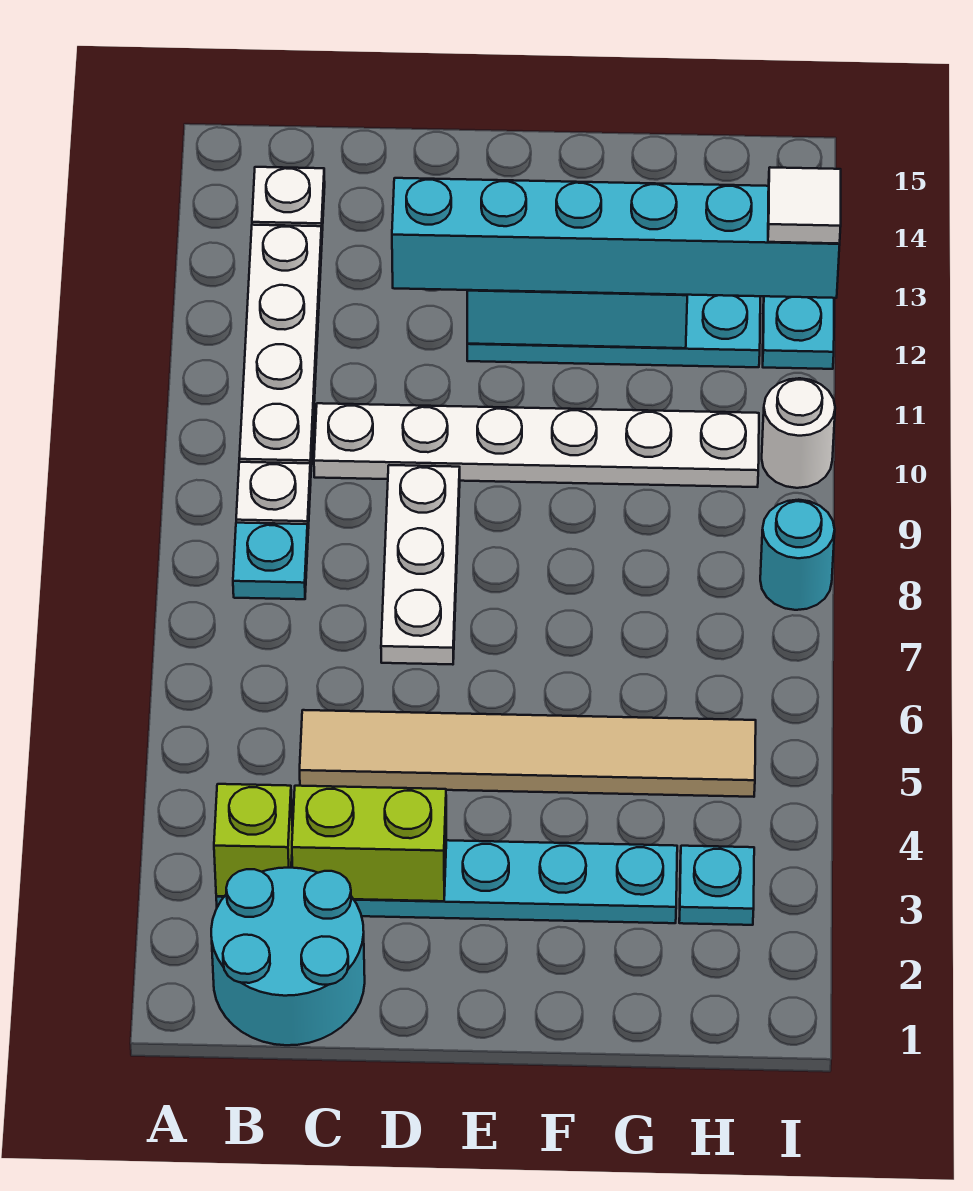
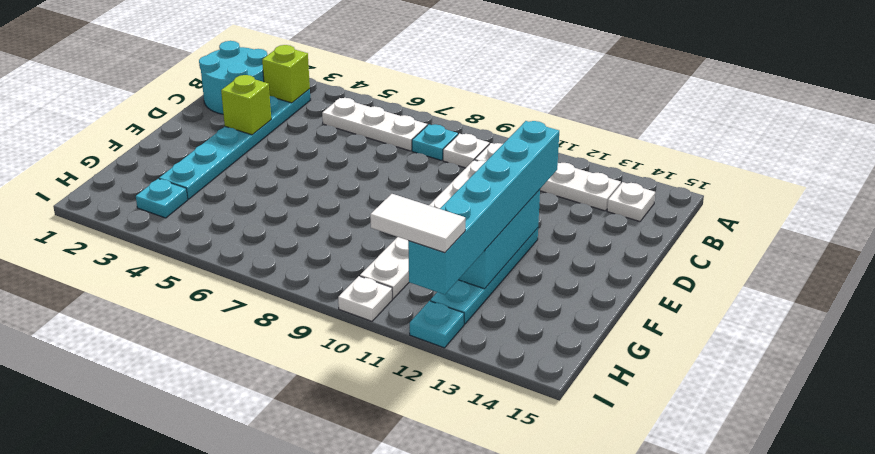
lime brick C3:D3 level 2 -> lime brick D3 level 2
tan tile C5:H5 level 1 -> none
white plate D7:D9 level 1 -> white plate B5:B7 level 1
cyan round brick I8 level 1 -> none
white round brick I10 level 1 -> white plate I10 level 1
white tile I12 level 4 -> white tile I11:I12 level 4

